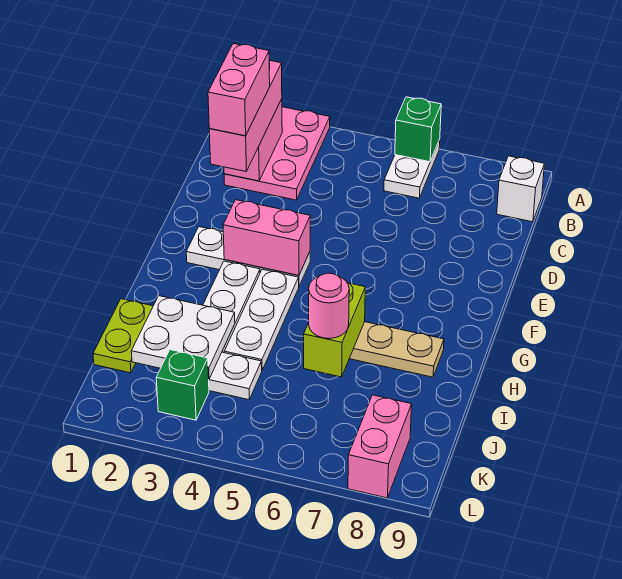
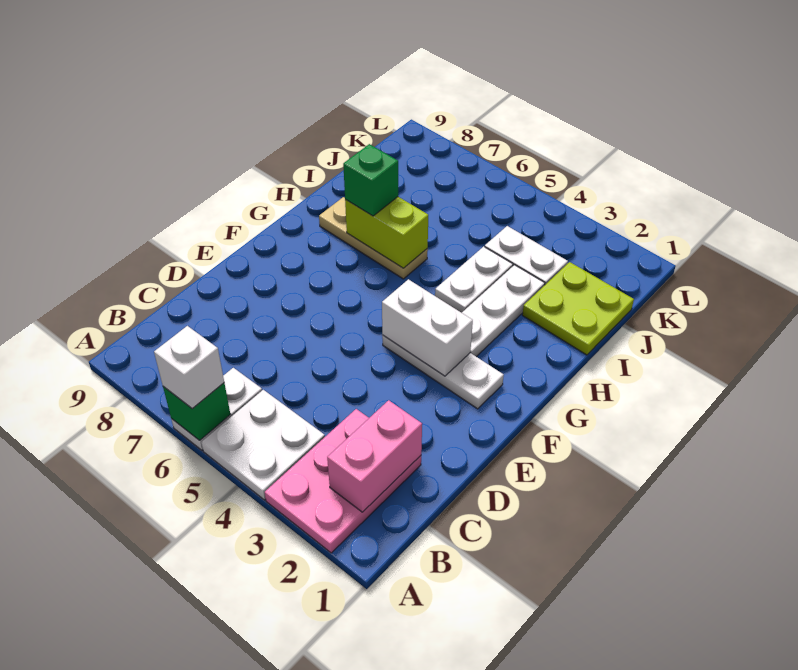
pink brick B2:D2 level 3 -> none
white brick B9 level 1 -> white brick A6 level 3
pink brick C2:D2 level 4 -> none
pink brick F3:F4 level 2 -> white brick F3:F4 level 2
white plate G4:I4 level 1 -> white plate H4:I4 level 1
lime brick H6:I6 level 2 -> lime brick H6:H7 level 2
lime plate I1:J1 level 1 -> lime plate I1:J2 level 1
white plate I2:J3 level 2 -> white plate A4:B5 level 1
pink round brick I6 level 3 -> none
green brick K3 level 1 -> green brick H7 level 3
pink brick K8:L8 level 1 -> none

